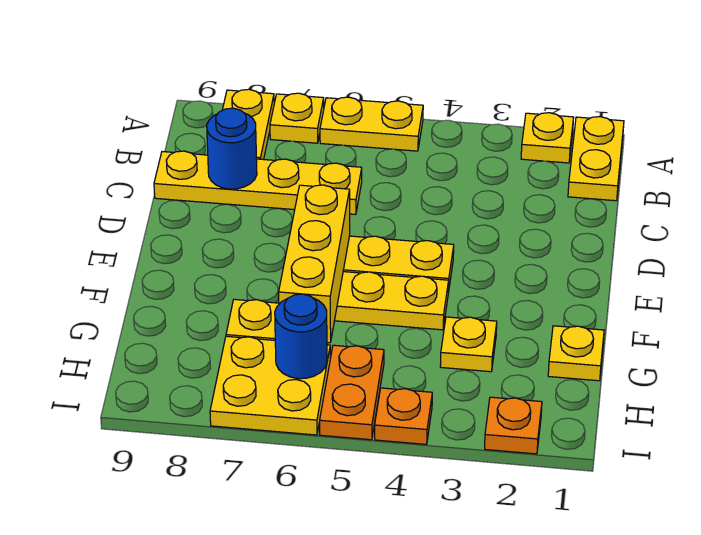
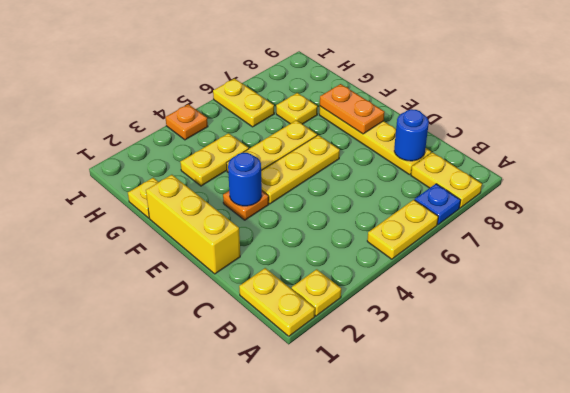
yellow plate A7 level 1 -> blue plate A7 level 1
yellow plate C6:C9 level 1 -> yellow plate C8:F8 level 1
yellow brick E6:G6 level 2 -> yellow brick D1:F1 level 1
yellow plate G3 level 1 -> yellow plate G3:G4 level 1
orange plate H5:I5 level 1 -> orange plate E8:F8 level 2
yellow plate H6:I7 level 1 -> yellow plate H6:I6 level 1
blue round brick H6 level 2 -> blue round brick E3 level 2
orange plate I2 level 1 -> orange plate E3 level 1

